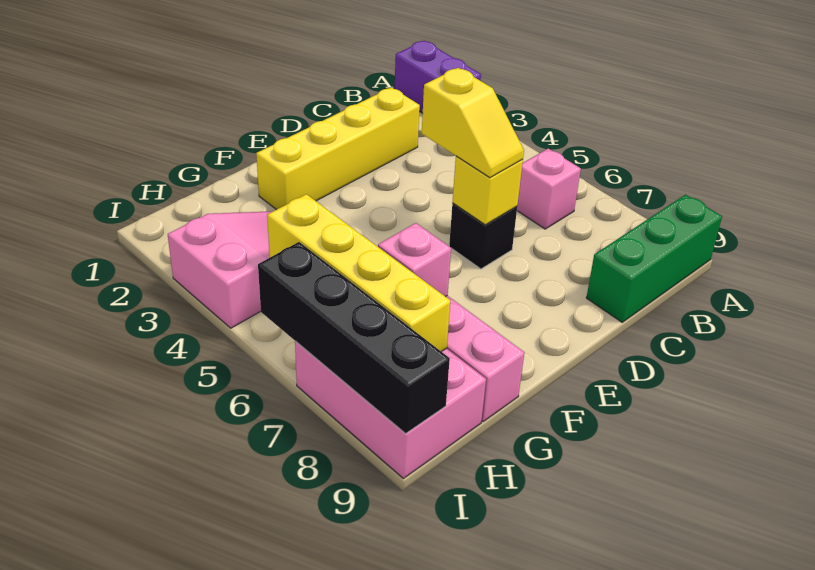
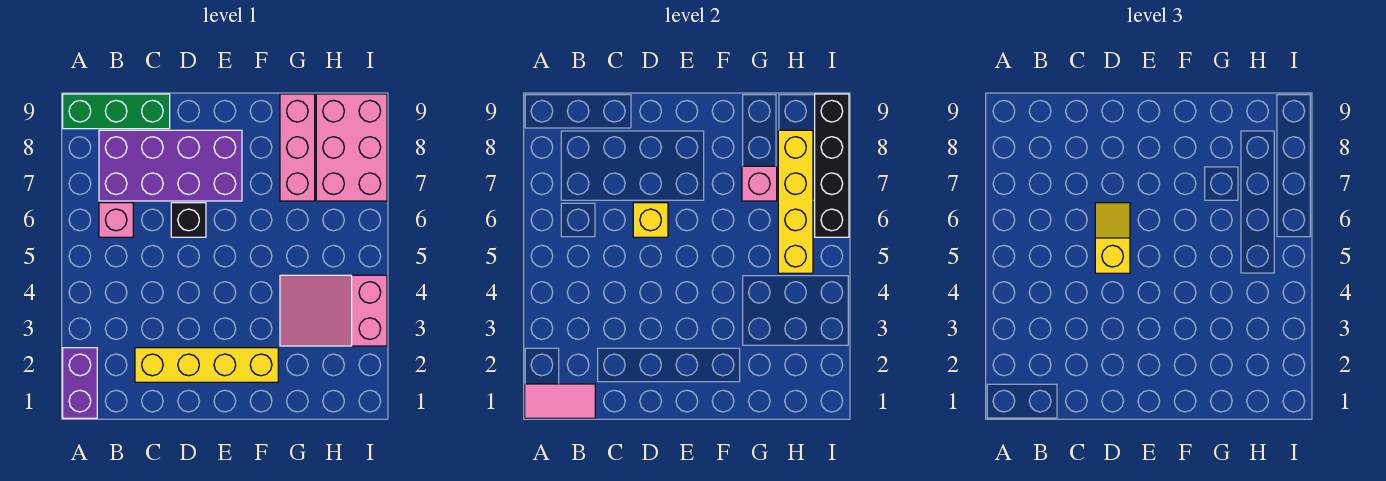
none -> pink tile A1:B1 level 2
none -> purple brick B7:E8 level 1

